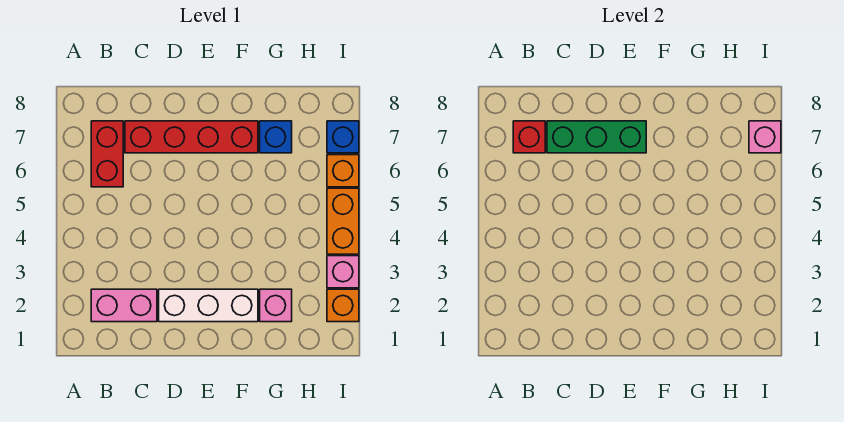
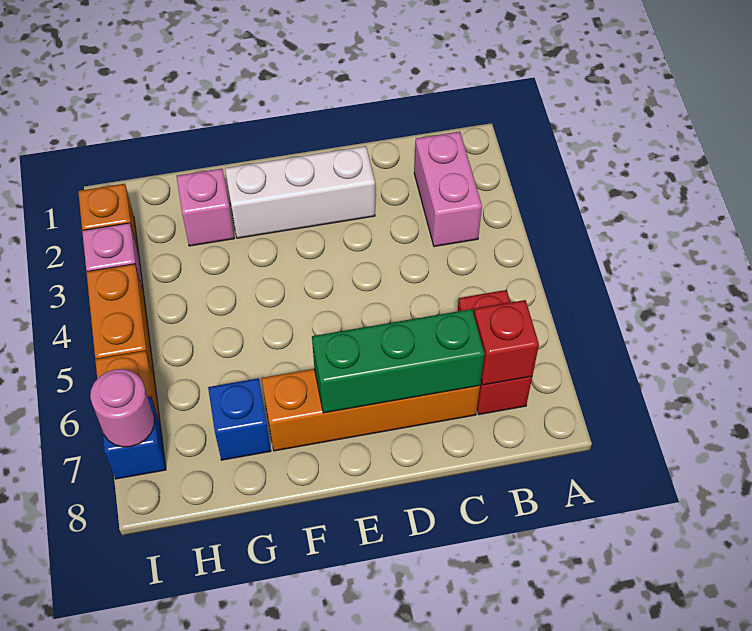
pink brick B2:C2 level 1 -> pink brick B2:B3 level 1
red brick C7:F7 level 1 -> orange brick C7:F7 level 1
pink brick I7 level 2 -> pink round brick I7 level 2

